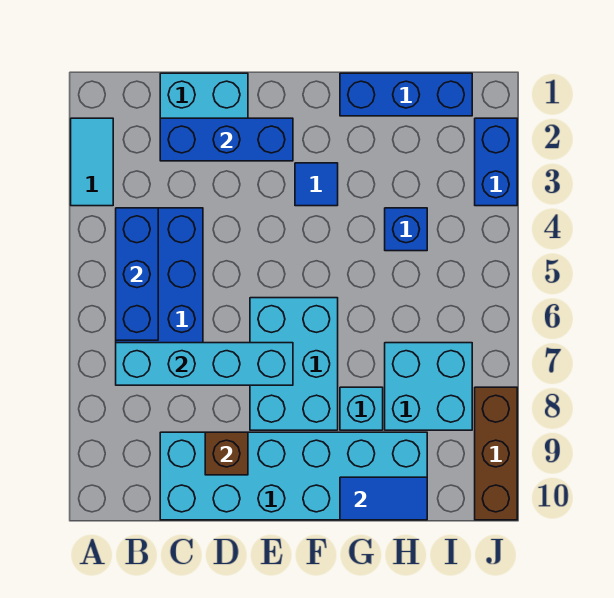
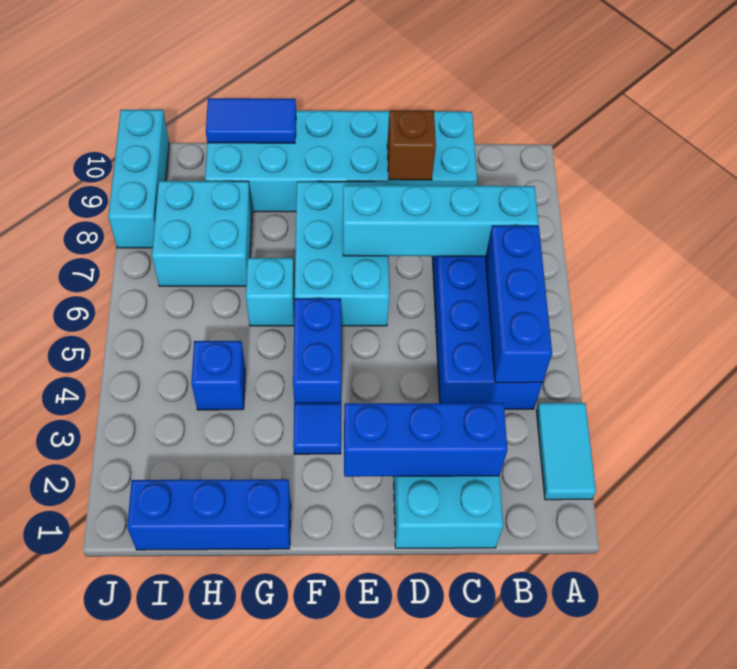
cyan brick G8 level 1 -> cyan brick G6 level 1
blue brick J2:J3 level 1 -> blue brick F4:F5 level 1
brown brick J8:J10 level 1 -> cyan brick J8:J10 level 1

